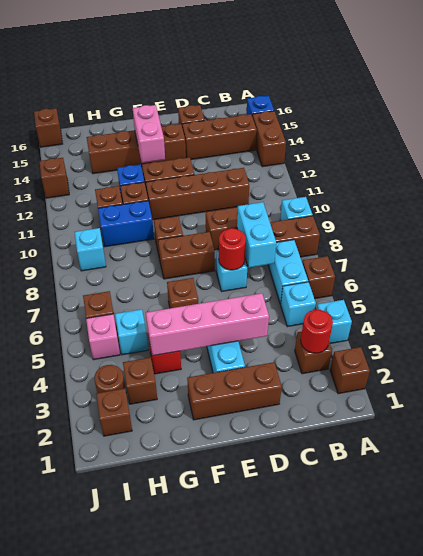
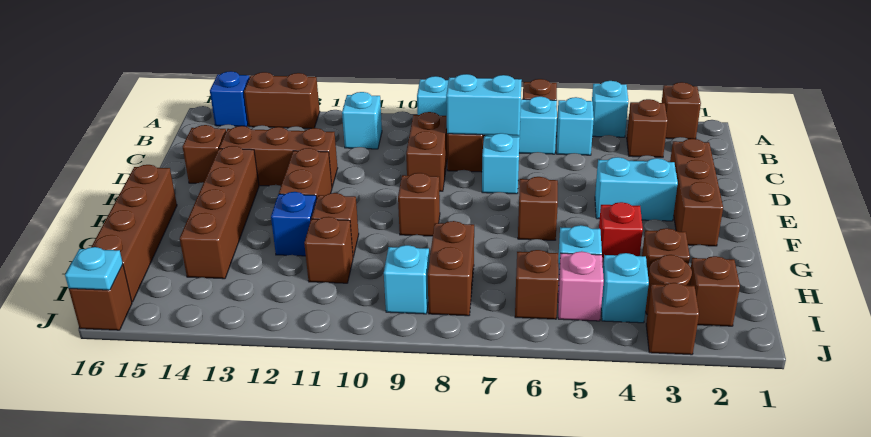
red round brick B3 level 2 -> none
none -> cyan brick B11 level 1
brown brick B14:D14 level 1 -> brown brick D12:D14 level 1
brown brick C11:F11 level 1 -> brown brick F16:I16 level 1
pink brick D4:G4 level 2 -> none
red round brick D7 level 2 -> none
brown brick E8:F8 level 1 -> brown brick H8:I8 level 1
pink brick F13:F14 level 2 -> none
blue brick G10:H10 level 1 -> none
none -> cyan brick I4 level 1
brown brick J13 level 1 -> brown brick J3 level 1
none -> cyan plate J16 level 2

